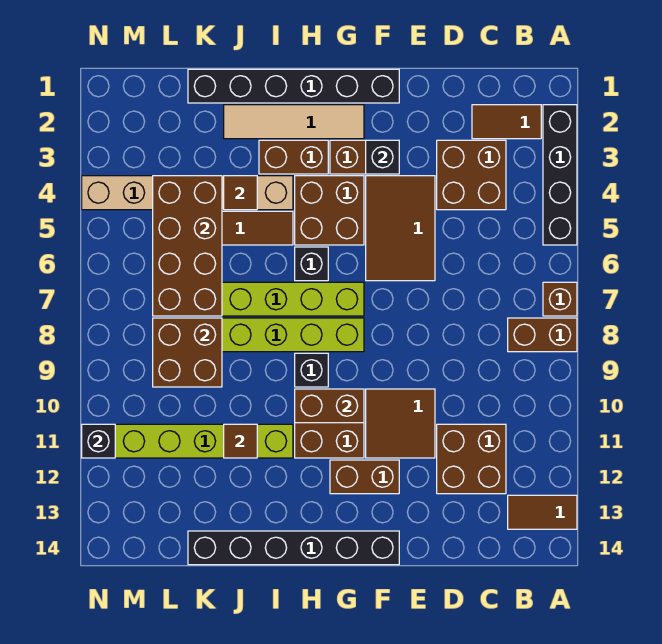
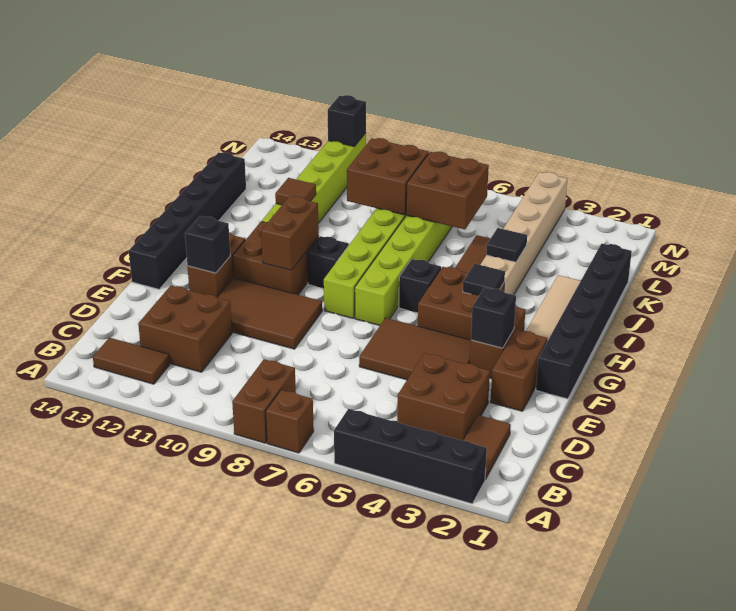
brown tile A13:B13 level 1 -> brown tile B12:B13 level 1
brown tile E10:F11 level 1 -> brown tile E9:F11 level 1
none -> black brick F12 level 2
brown brick H3:I3 level 1 -> brown brick E2:F2 level 1
none -> black tile H4 level 2
brown tile J4 level 2 -> black tile J4 level 2
brown brick K4:L7 level 2 -> brown brick K6:L7 level 2

